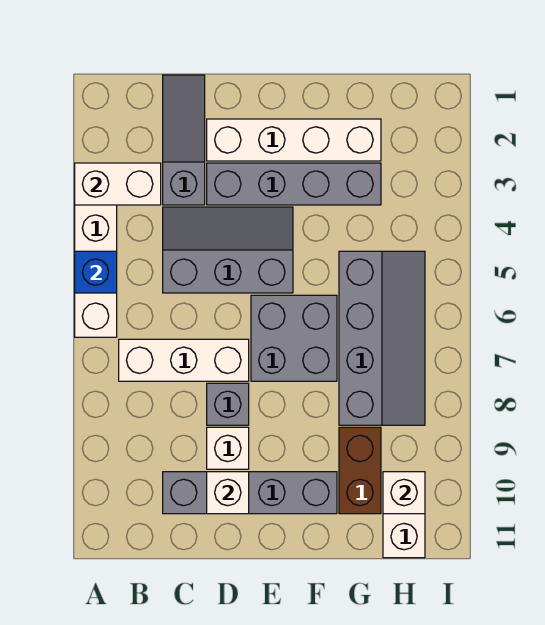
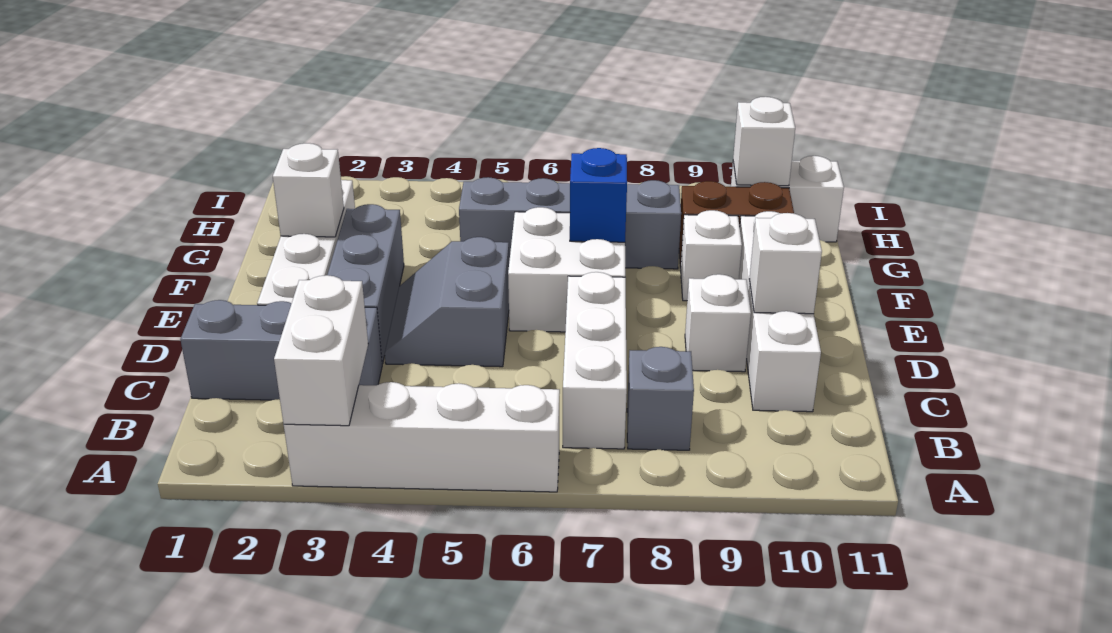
blue brick A5 level 2 -> blue brick F7 level 2
grey slope C1:C3 level 1 top 3 -> grey brick C1:C3 level 1
grey slope C4:E5 level 1 top 5 -> grey slope D4:E5 level 1 top 5
grey brick C10:F10 level 1 -> white brick C10:F10 level 1
grey brick D3:G3 level 1 -> grey brick D3:F3 level 1
grey brick D8 level 1 -> grey brick B8 level 1
grey brick E6:F7 level 1 -> white brick E6:F7 level 1
none -> white brick F2 level 2
none -> white brick F9 level 1

